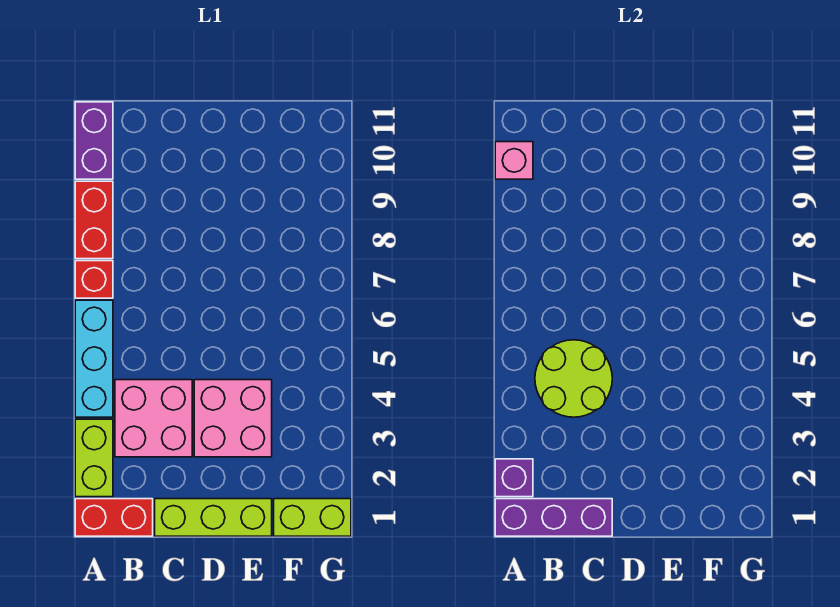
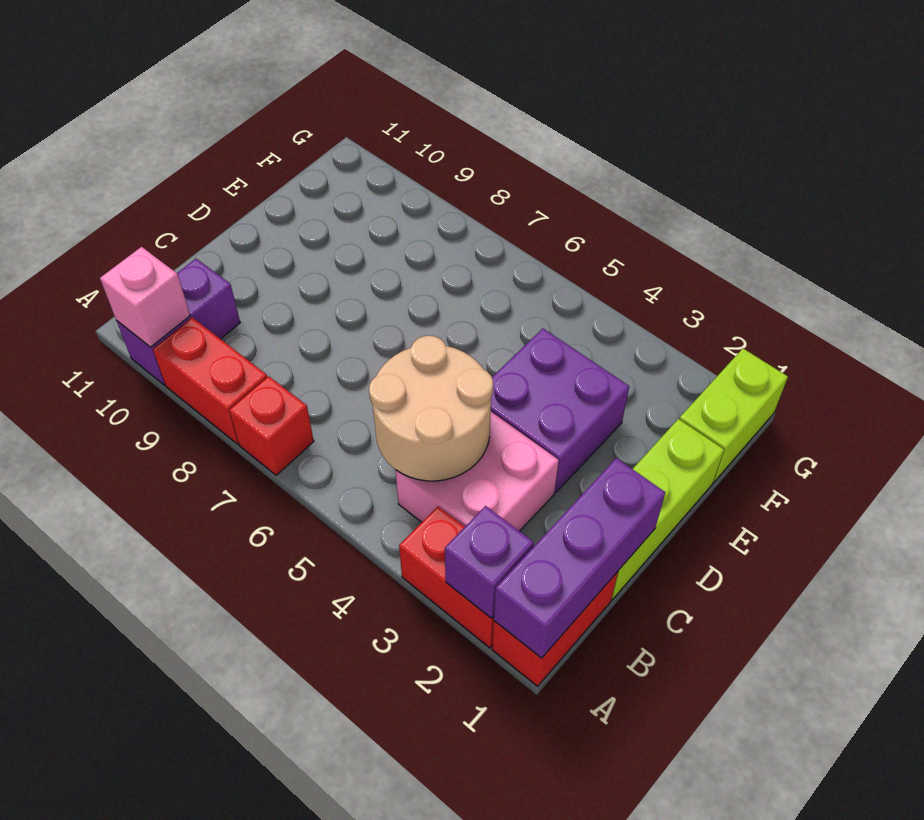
lime brick A2:A3 level 1 -> red brick A2:A3 level 1
cyan brick A4:A6 level 1 -> none
purple brick A10:A11 level 1 -> purple brick A10:B10 level 1
lime round brick B4:C5 level 2 -> tan round brick B4:C5 level 2
pink brick D3:E4 level 1 -> purple brick D3:E4 level 1

